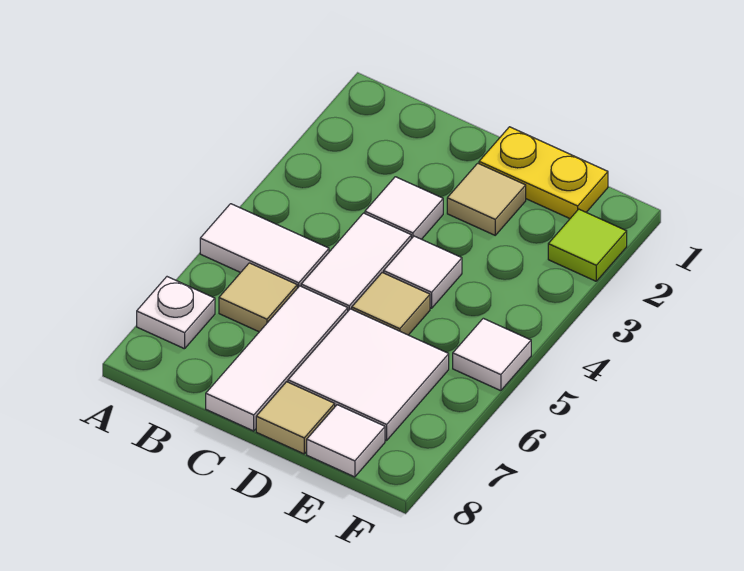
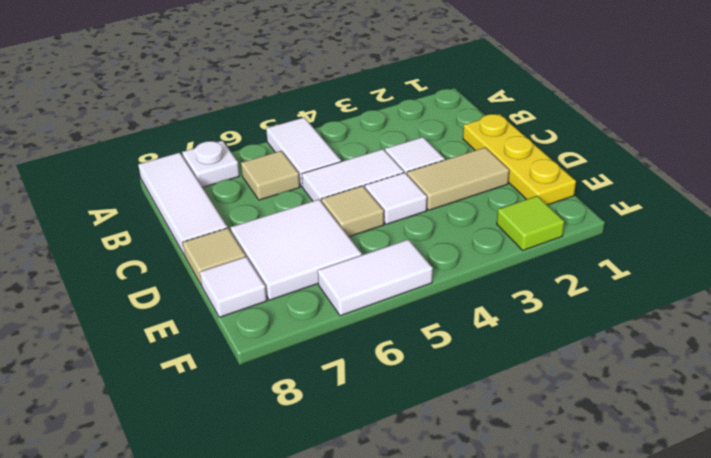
white tile C6:C8 level 1 -> white tile A8:C8 level 1
yellow plate D1:E1 level 1 -> yellow plate C1:E1 level 1
tan tile D2 level 1 -> tan tile D2:D3 level 1
white tile F5 level 1 -> white tile F5:F6 level 1

